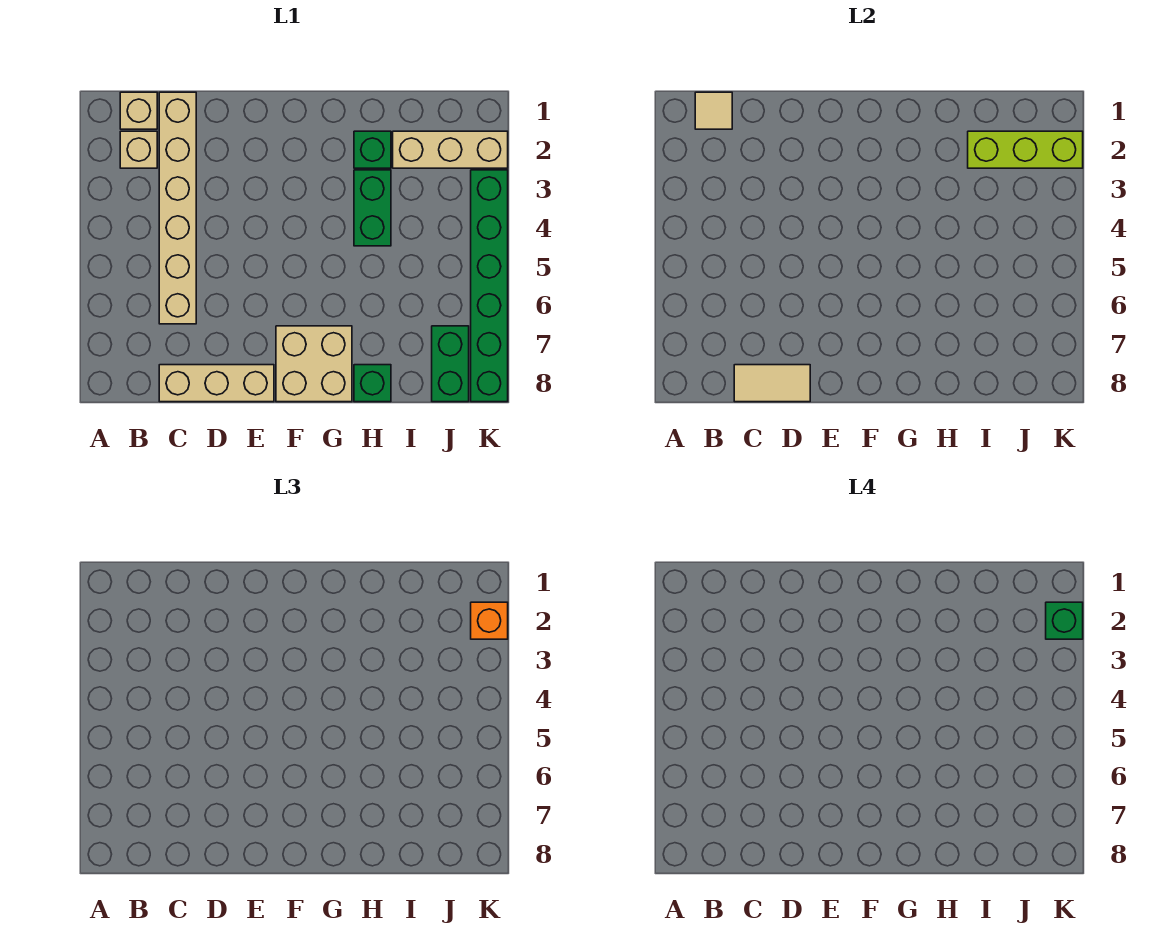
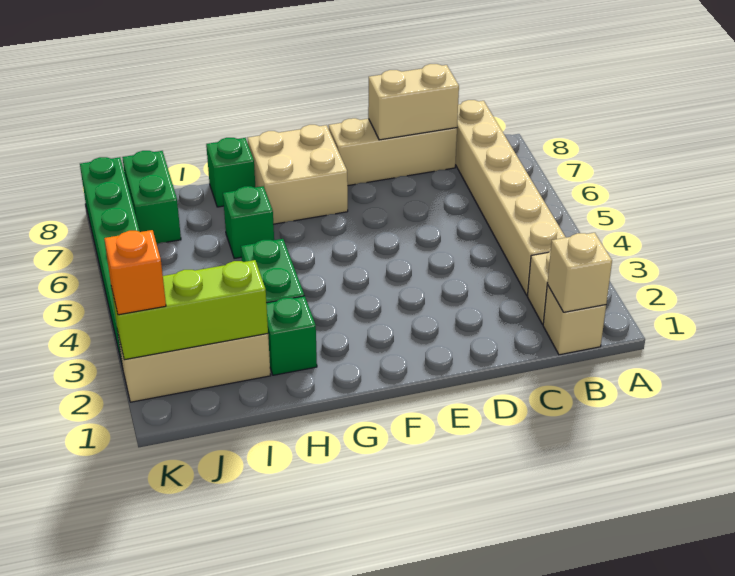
tan tile B1 level 2 -> tan brick B1 level 2
tan brick C1:C6 level 1 -> tan brick B3:B8 level 1
tan tile C8:D8 level 2 -> tan brick C8:D8 level 2
green brick K2 level 4 -> green brick H6 level 1

